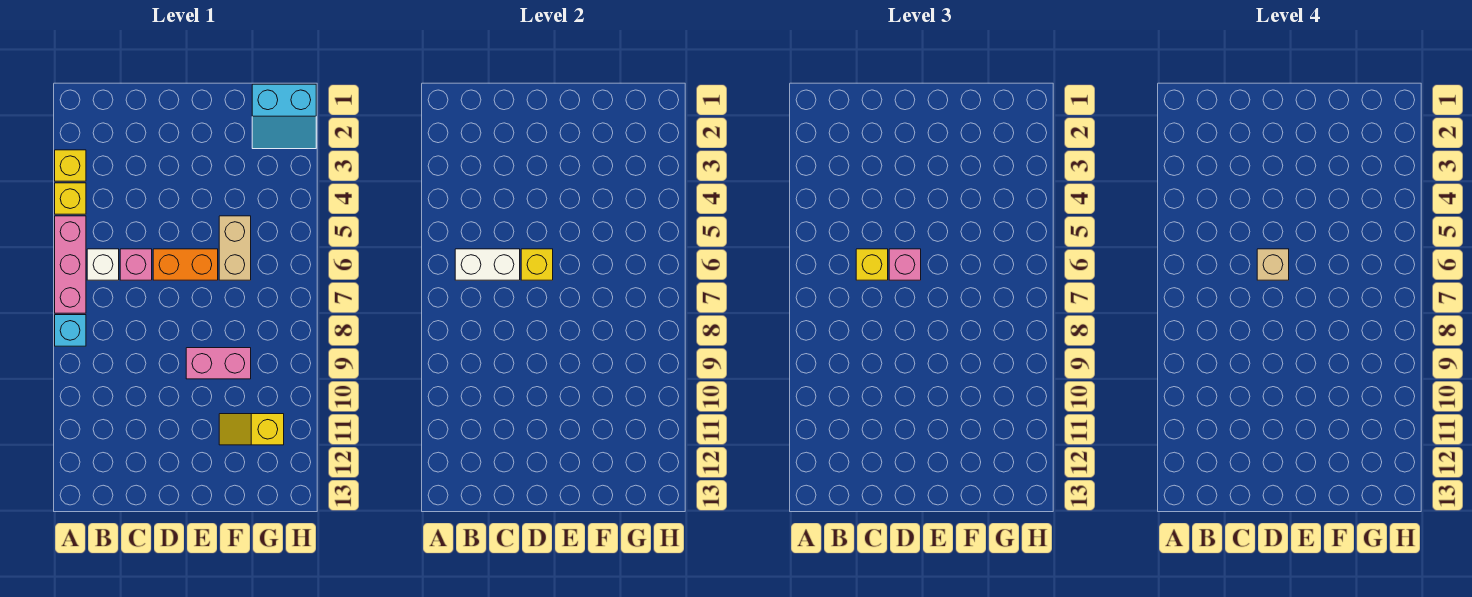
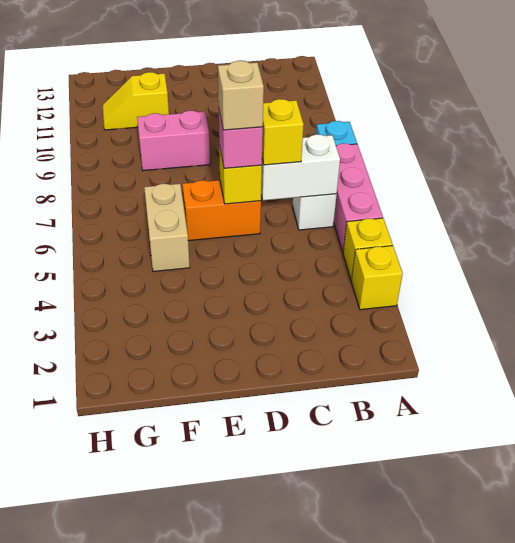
pink brick C6 level 1 -> none
yellow slope F11:G11 level 1 top G -> yellow slope F11:G11 level 1 top F
cyan slope G1:H2 level 1 top 1 -> none

